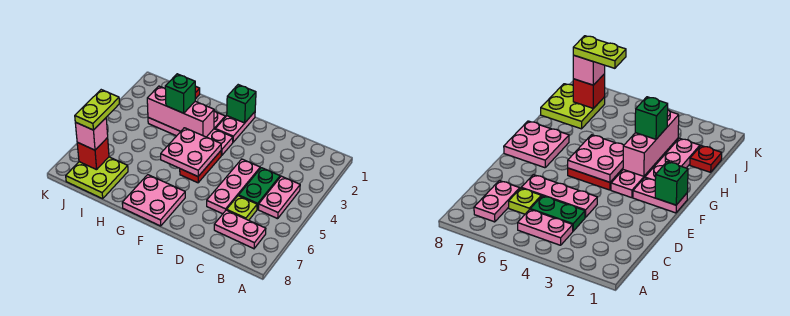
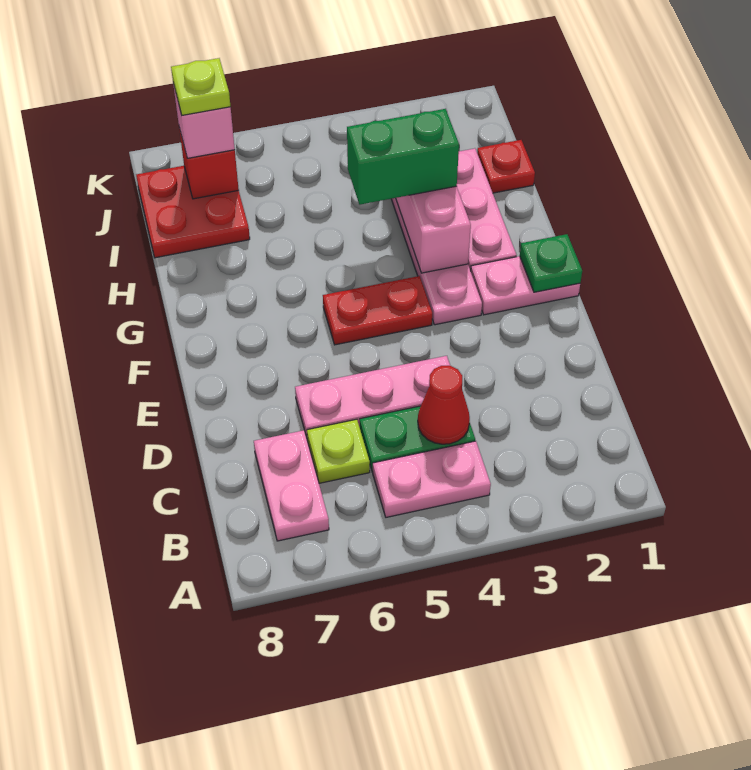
none -> red cone C4 level 2
green brick F1 level 2 -> green plate F1 level 2
pink plate F4:G5 level 2 -> none
pink plate F7:G8 level 1 -> none
green brick H3 level 3 -> green brick H3:H4 level 3
lime plate I7:J8 level 1 -> red plate I7:J8 level 1
lime plate J6:J7 level 4 -> lime plate J7 level 4

